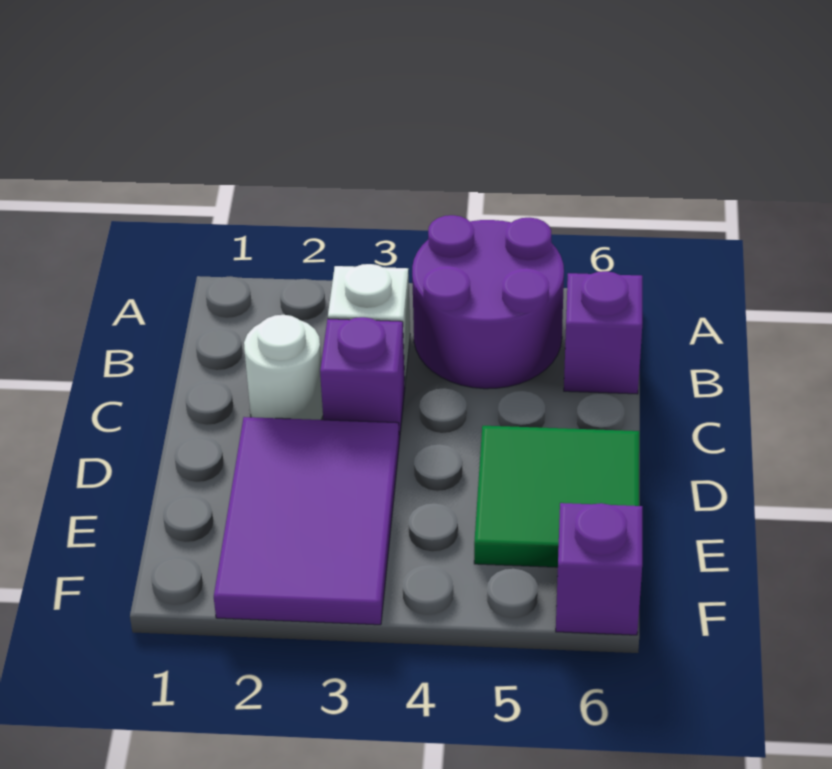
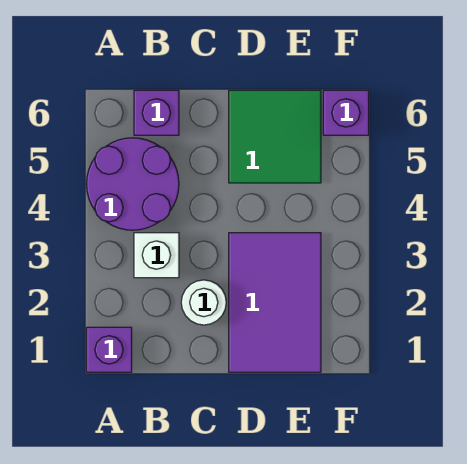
purple brick C3 level 1 -> purple brick A1 level 1
purple tile D2:F3 level 1 -> purple tile D1:E3 level 1

